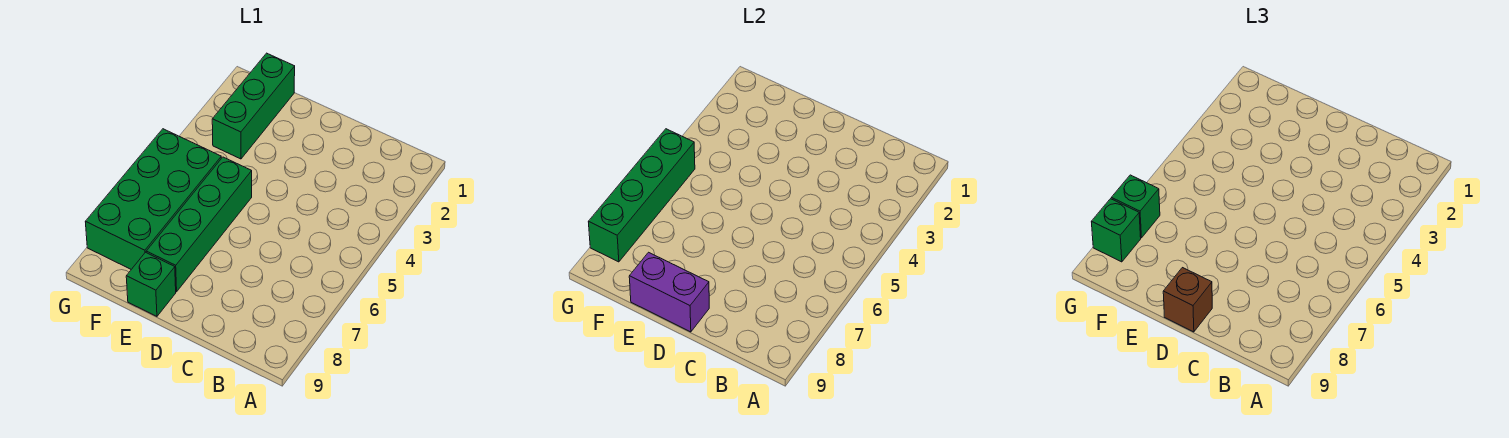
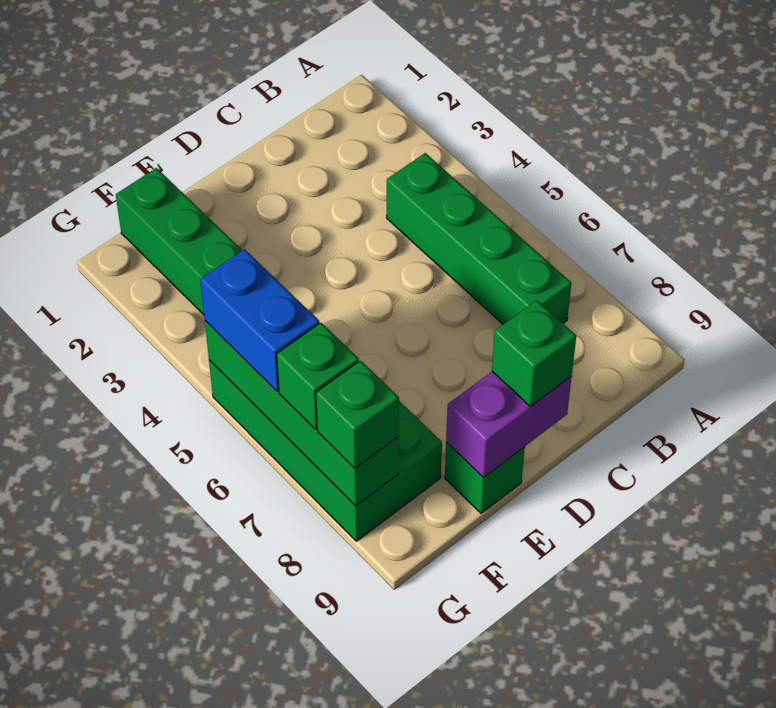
brown brick D9 level 3 -> green brick D9 level 3
green brick E5:E8 level 1 -> green brick B4:B7 level 1
none -> blue brick G5:G6 level 3

